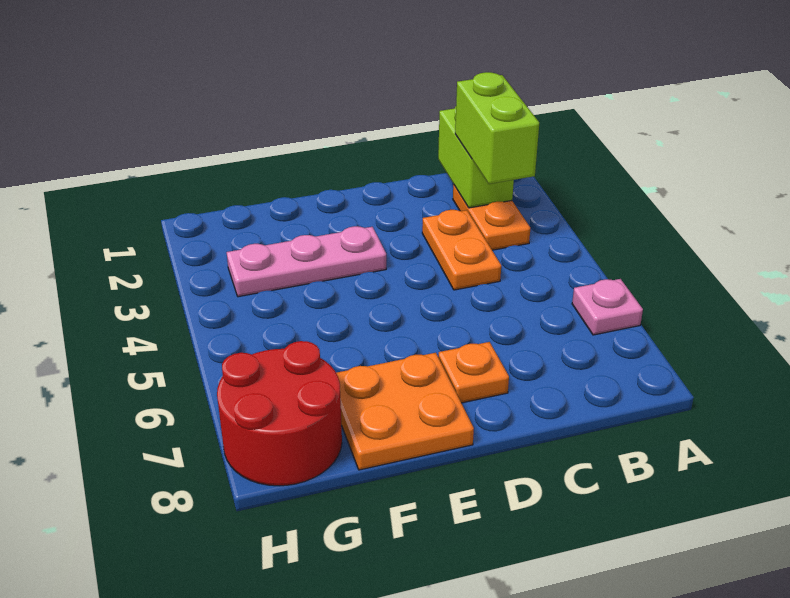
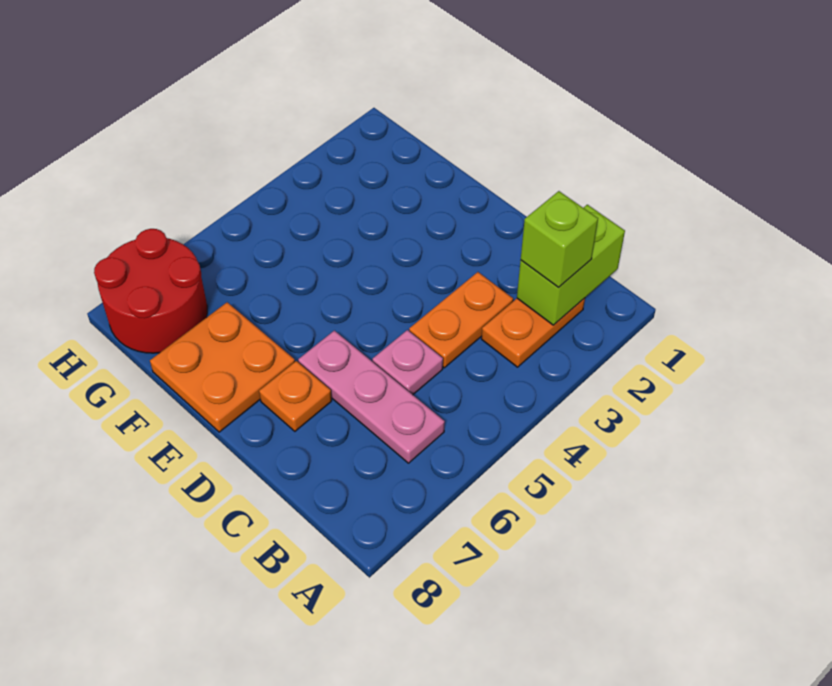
pink plate A6 level 1 -> pink plate C5 level 1
lime brick B2:B3 level 3 -> lime brick B2 level 3
pink plate E3:G3 level 1 -> pink plate B6:D6 level 1

